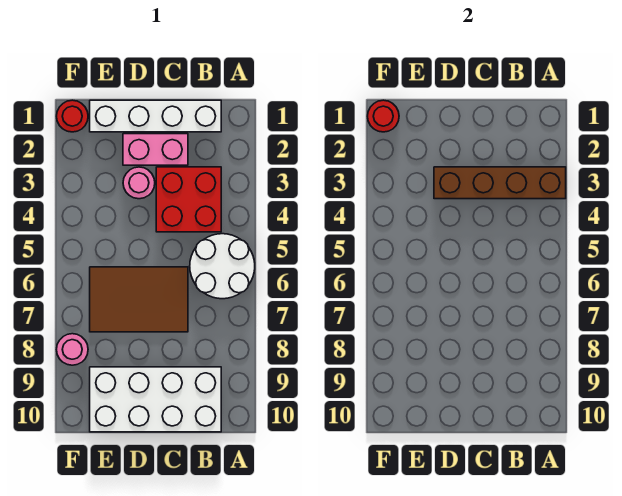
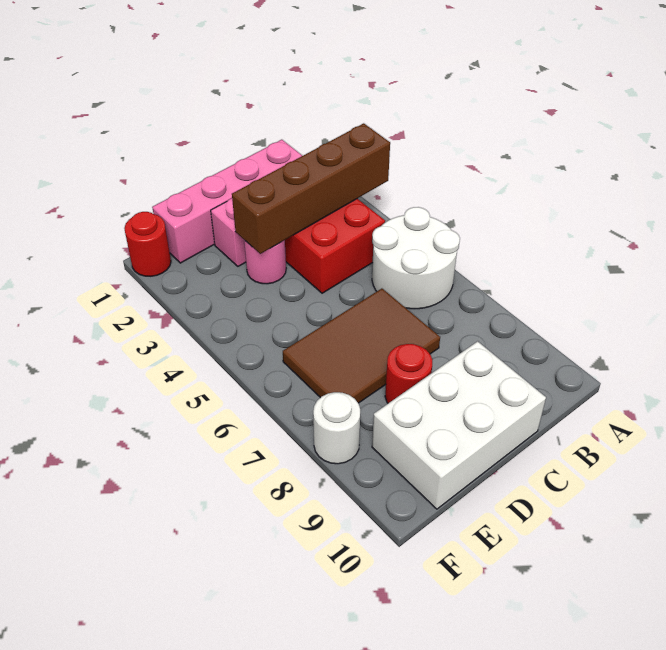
white brick B1:E1 level 1 -> pink brick B1:E1 level 1
white brick B9:E10 level 1 -> white brick C9:E10 level 1
red round brick F1 level 2 -> red round brick D8 level 1
pink round brick F8 level 1 -> white round brick F8 level 1

